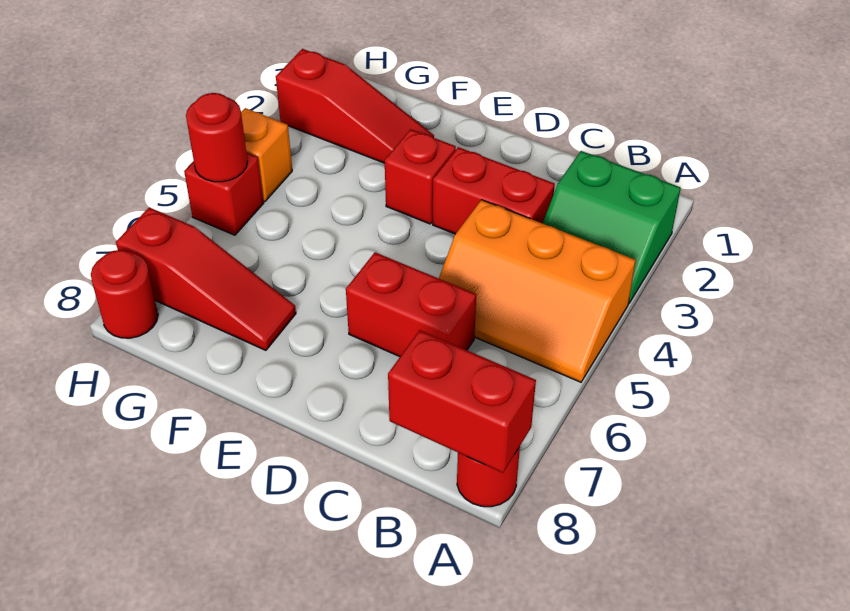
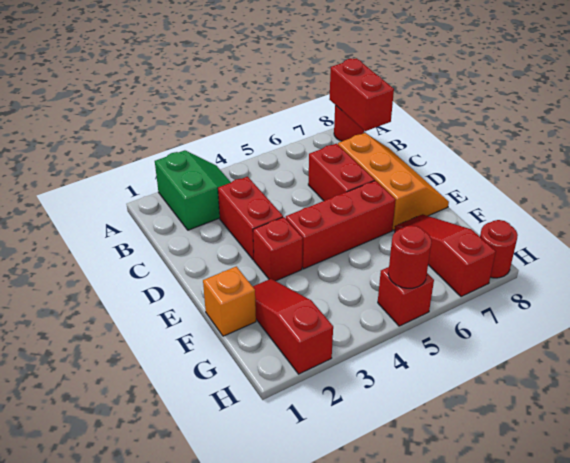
orange slope A4:C5 level 1 top 4 -> orange slope C7:E8 level 1 top 7
none -> red brick E4:E6 level 1
orange brick H4 level 1 -> orange brick F1 level 1

